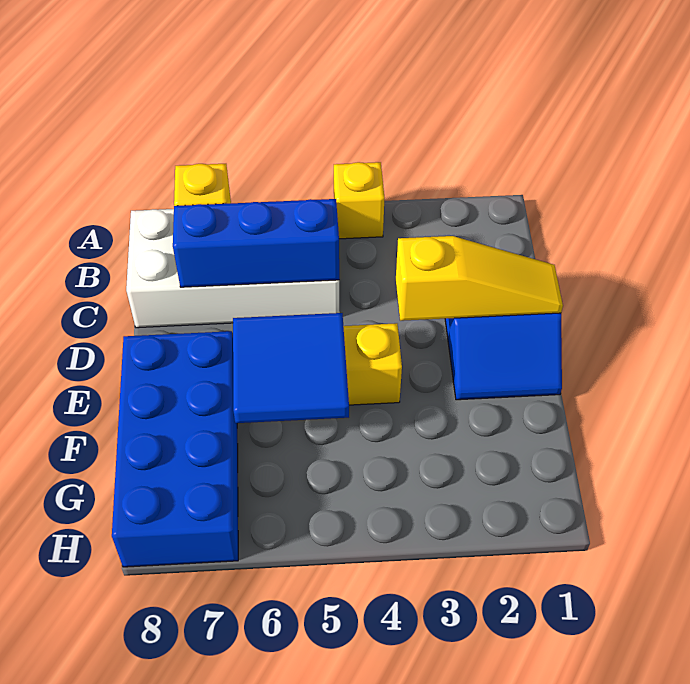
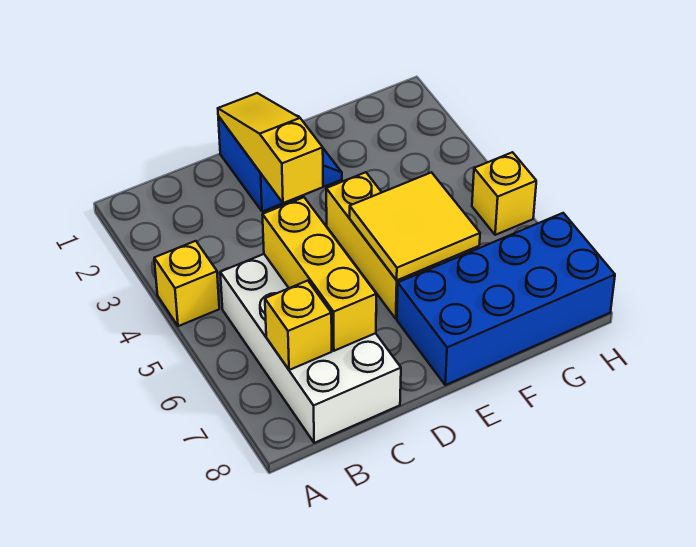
blue brick C5:C7 level 2 -> yellow brick C5:C7 level 2
blue tile E5:F6 level 2 -> yellow tile E5:F6 level 2
none -> yellow brick H5 level 1

